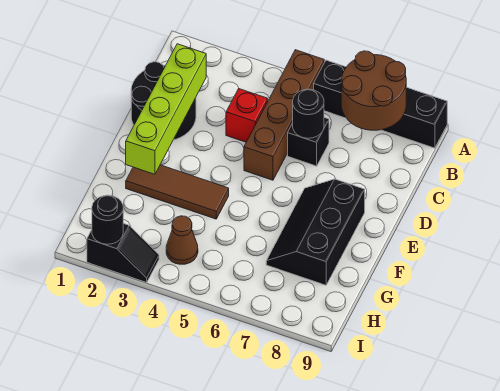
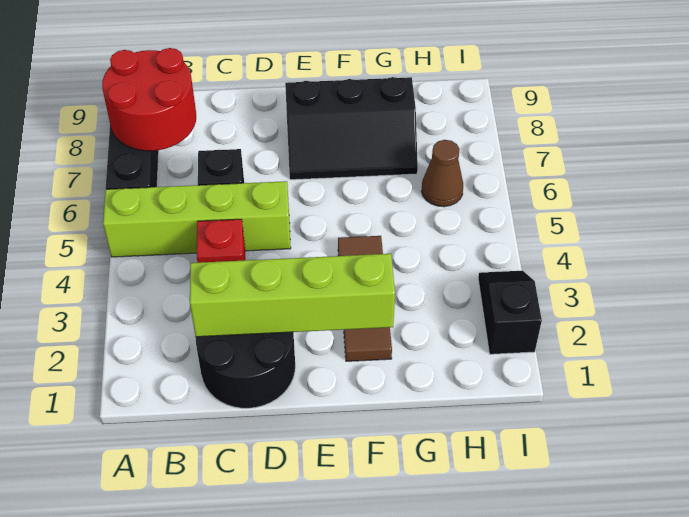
brown brick A5:D5 level 1 -> lime brick A5:D5 level 1
brown round brick A7:B8 level 2 -> red round brick A7:B8 level 2
black round brick C6 level 2 -> none
brown cone H4 level 1 -> brown cone H6 level 1
black round brick I2 level 2 -> none

